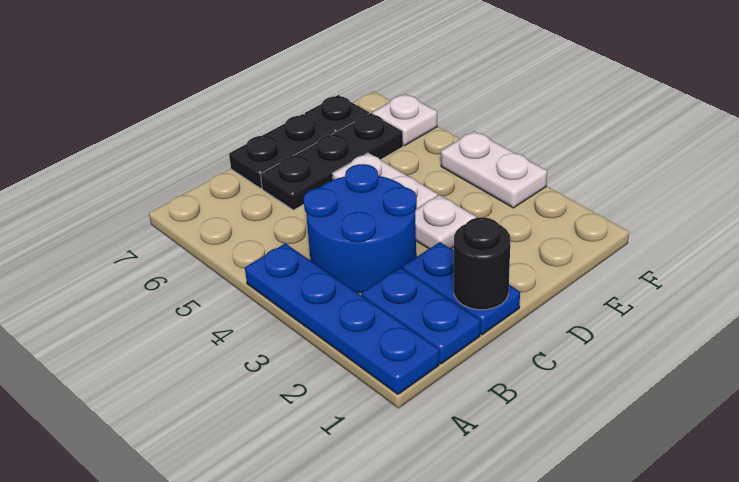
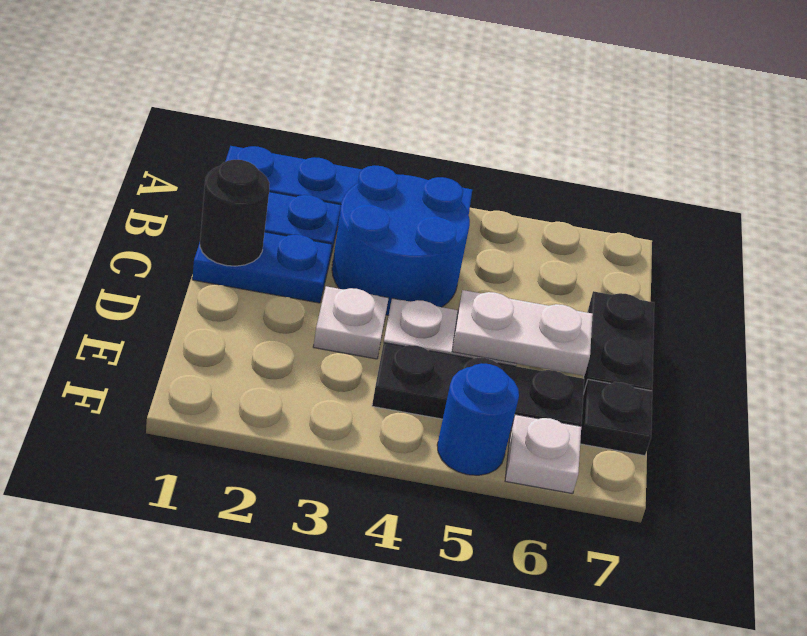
black plate C6:E6 level 1 -> black plate E4:E6 level 1
white plate F3:F4 level 1 -> white plate D5:D6 level 2
none -> blue round brick F5 level 1

